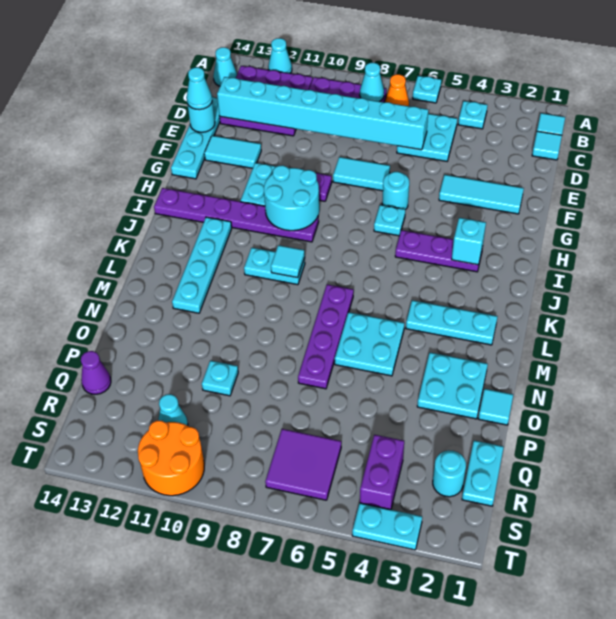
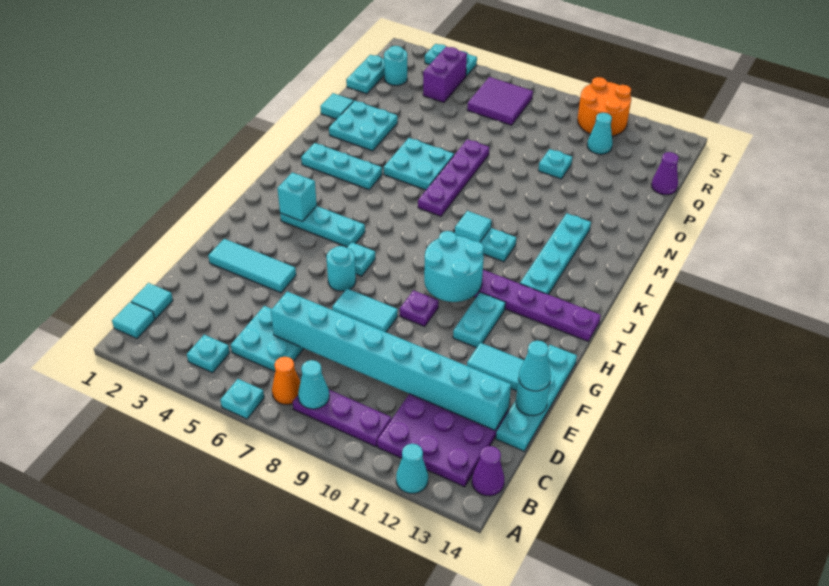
cyan cone B14 level 1 -> purple cone B14 level 1
purple plate I3:I5 level 1 -> cyan plate I3:I5 level 1

